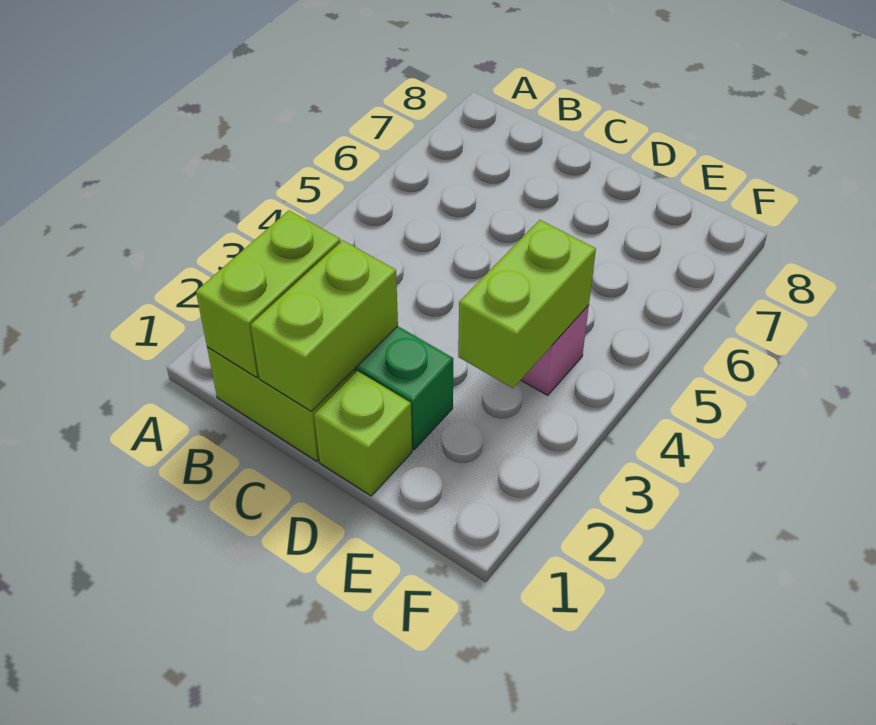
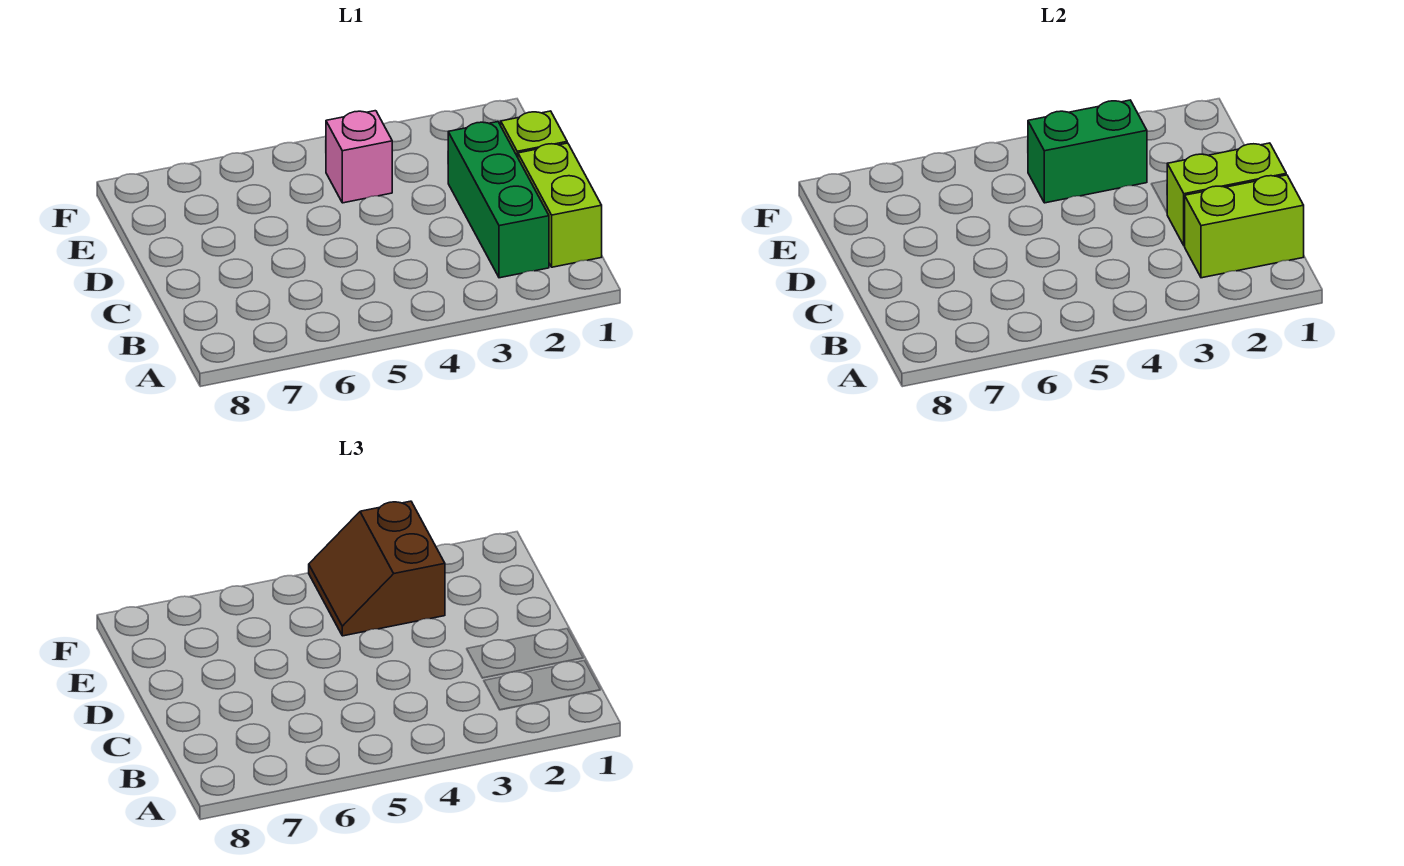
lime brick E3:E4 level 2 -> green brick E3:E4 level 2
none -> brown slope E3:F4 level 3 top 3

